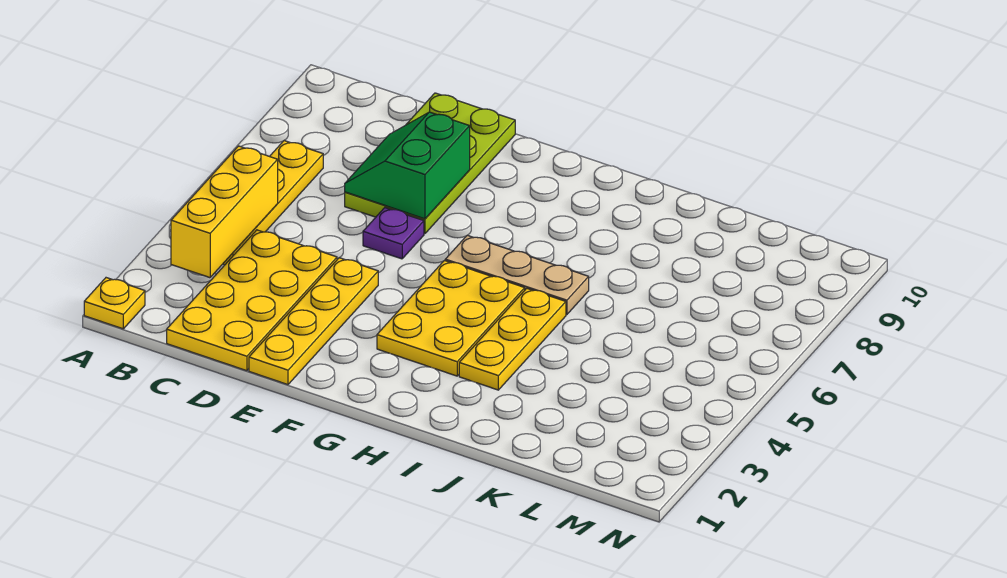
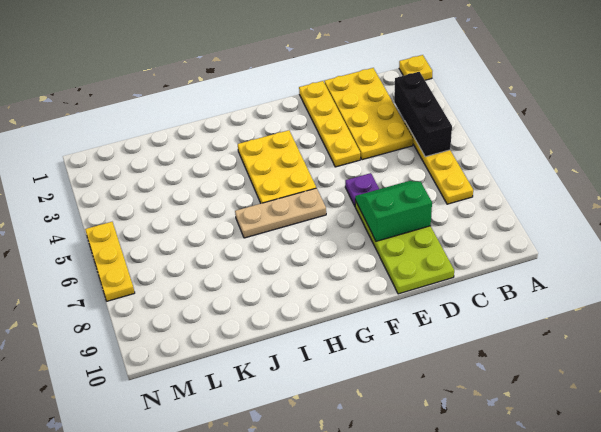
yellow brick B3:B5 level 2 -> black brick B3:B5 level 2
green slope D7:E8 level 2 top E -> green slope D7:E8 level 2 top 8
yellow plate I3:I5 level 1 -> yellow plate N5:N7 level 1

